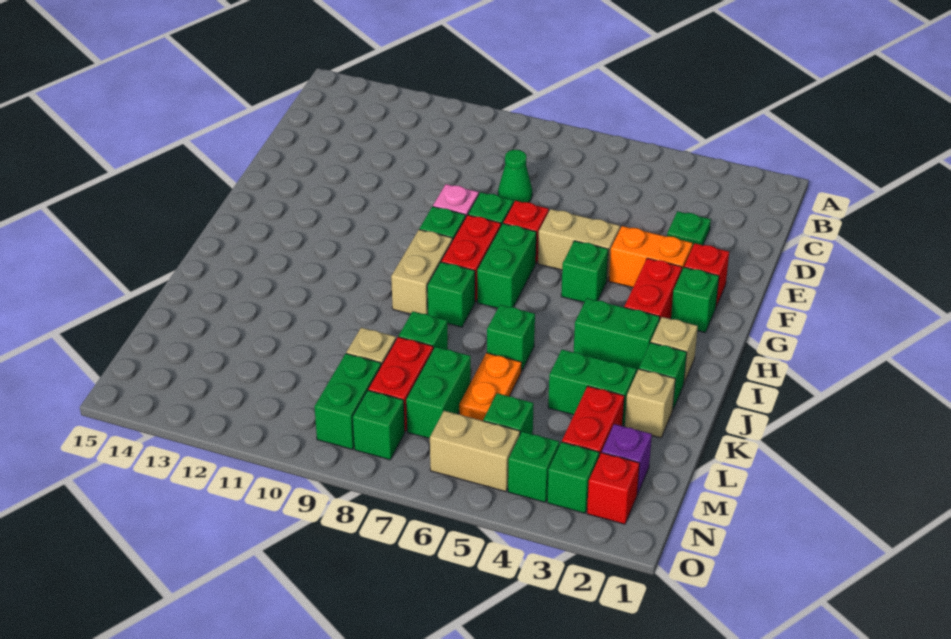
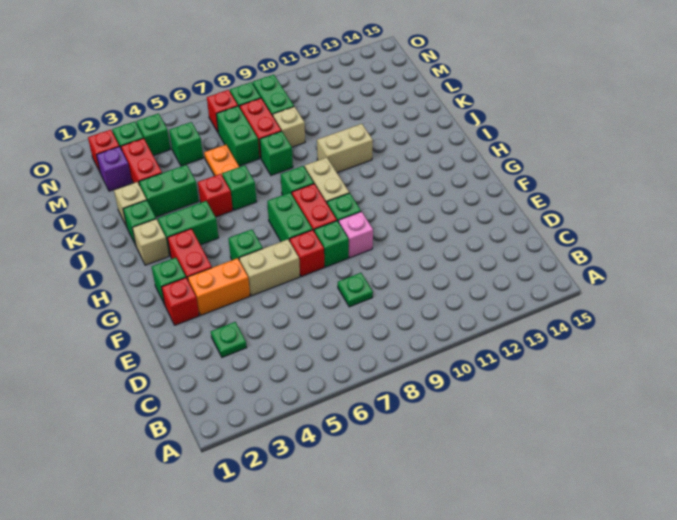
green cone D8 level 1 -> green plate D8 level 1
none -> red brick J5 level 1
tan brick N5:N6 level 1 -> tan brick J10:J11 level 1
none -> red brick N7 level 1

